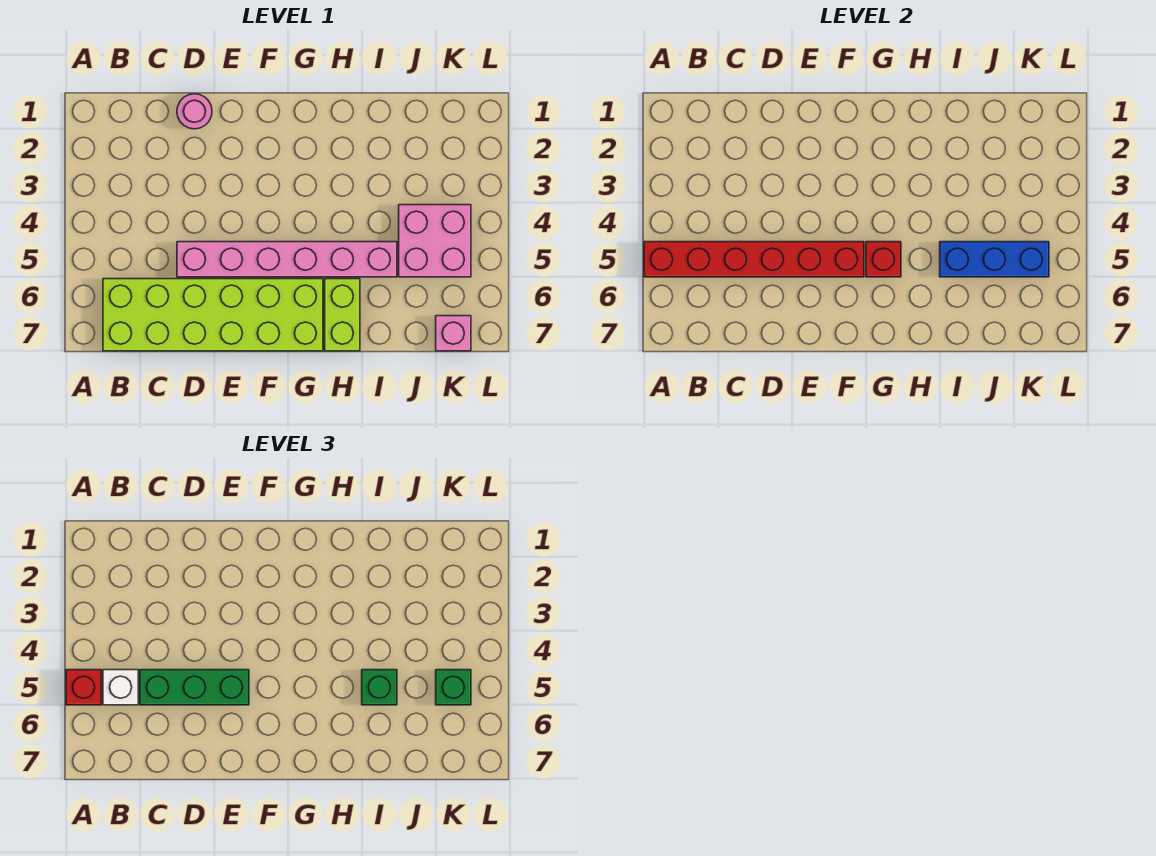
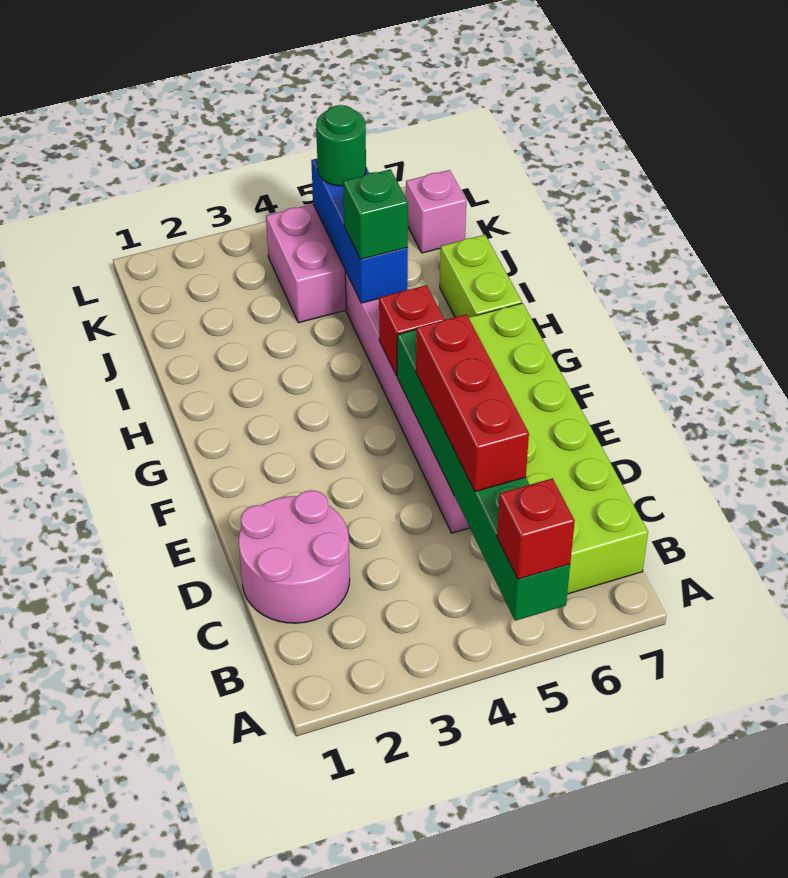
red brick A5:F5 level 2 -> green brick A5:F5 level 2
white brick B5 level 3 -> none
green brick C5:E5 level 3 -> red brick C5:E5 level 3
pink round brick D1 level 1 -> pink round brick C1:D2 level 1
lime brick H6:H7 level 1 -> lime brick H7:I7 level 1
green brick K5 level 3 -> green round brick K5 level 3

